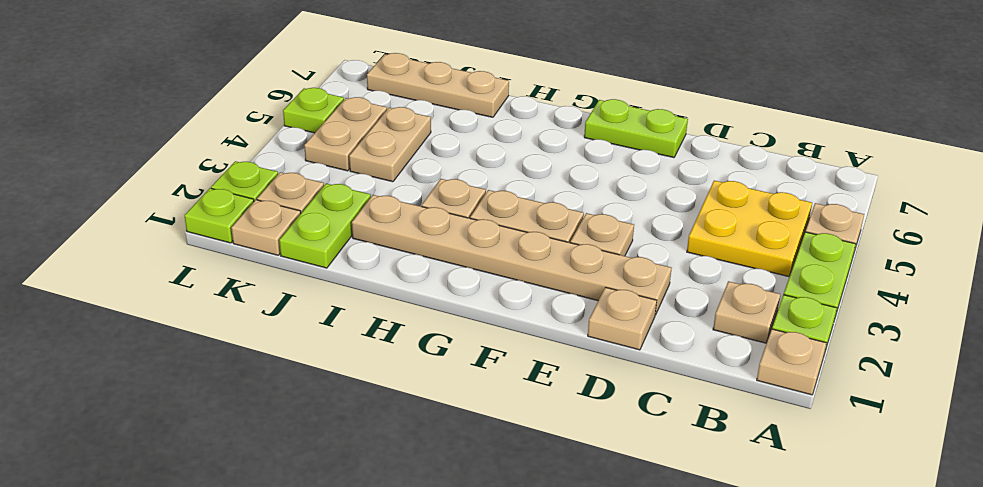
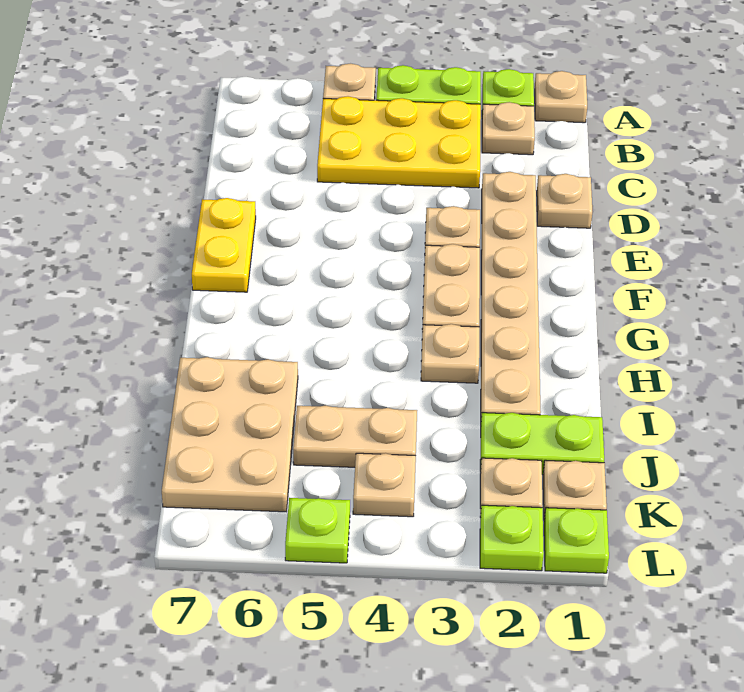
yellow plate B4:C5 level 1 -> yellow plate B3:C5 level 1
lime plate E7:F7 level 1 -> yellow plate E7:F7 level 1
tan plate I7:K7 level 1 -> tan plate I6:K7 level 1
tan plate K4:K5 level 1 -> tan plate K4 level 1

